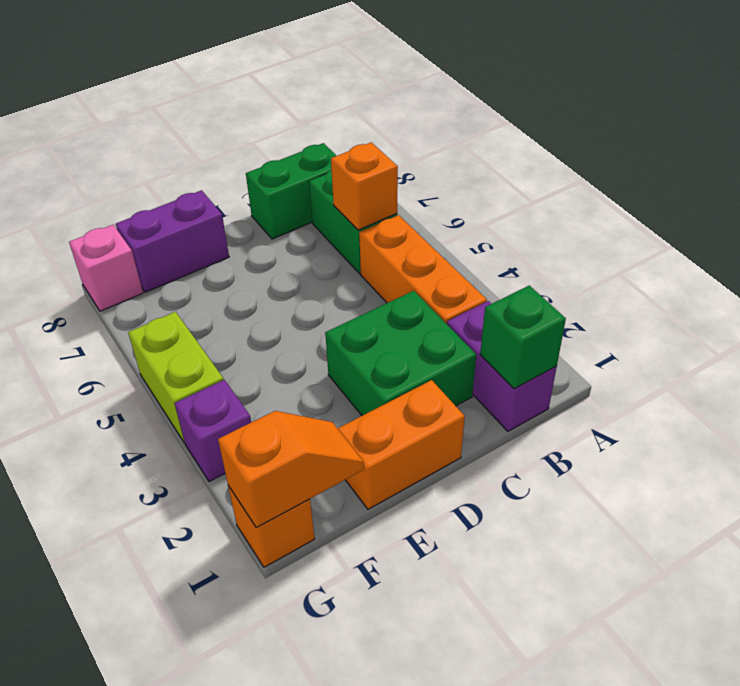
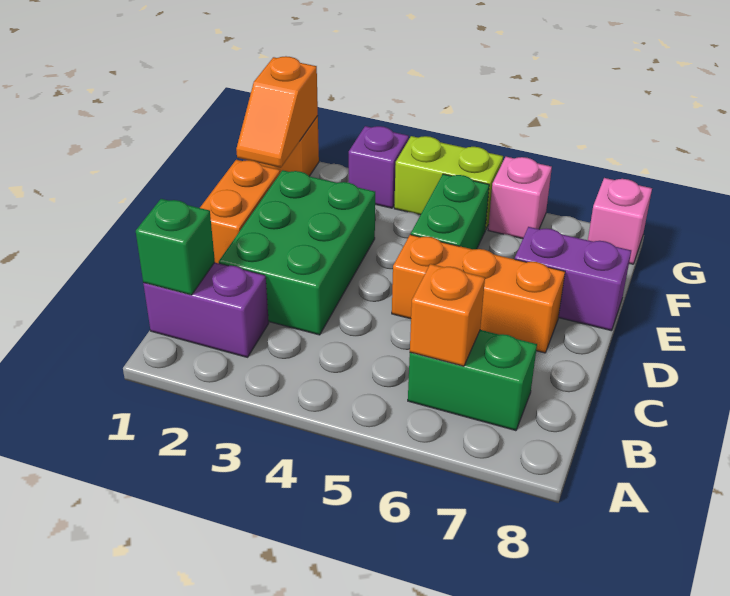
orange brick B3:B5 level 1 -> orange brick D5:D7 level 1
green brick B8:C8 level 1 -> green brick E5:F5 level 1
green brick C2:D3 level 1 -> green brick C2:E3 level 1
purple brick E8:F8 level 1 -> purple brick E7:E8 level 1
none -> pink brick G6 level 1

